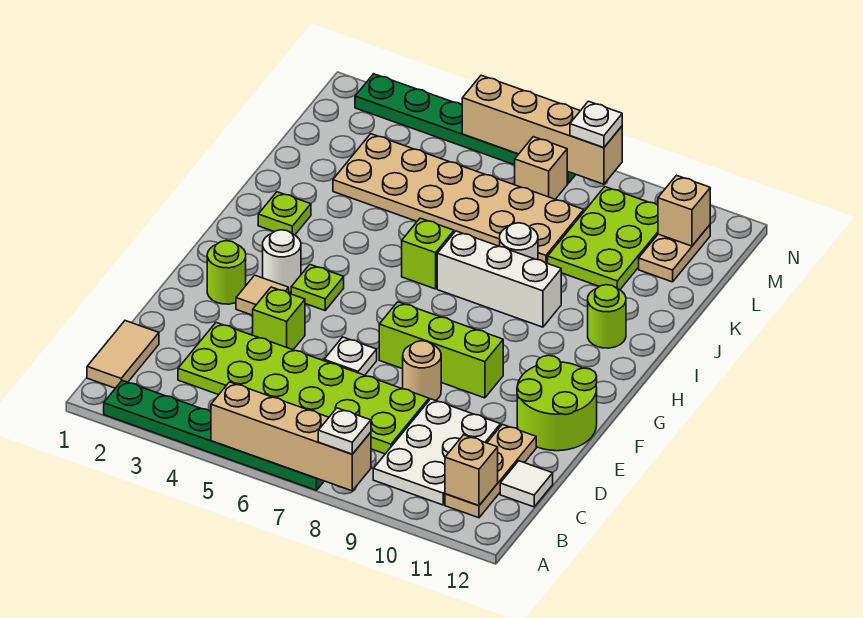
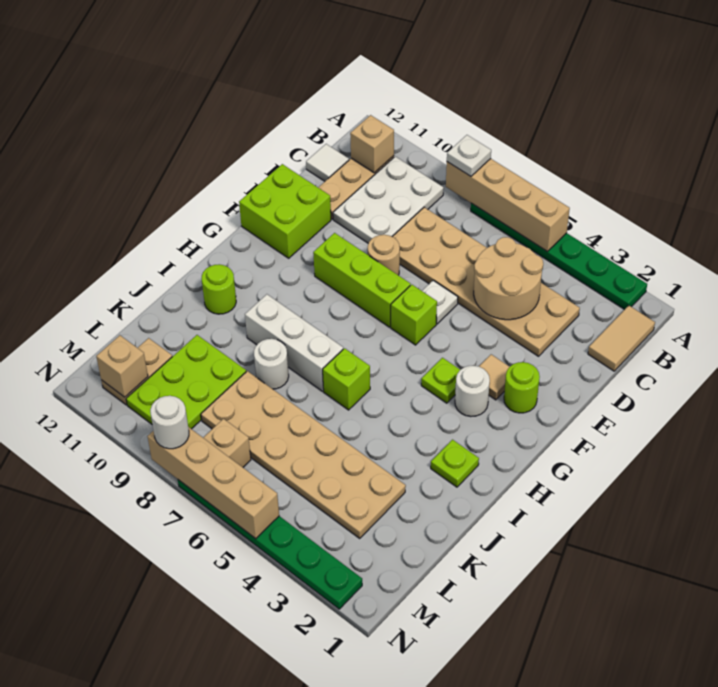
lime plate C3:D8 level 1 -> tan plate C3:D8 level 1
none -> tan round brick C4:D5 level 2
lime brick E4 level 1 -> lime brick F6 level 1
lime round brick E11:F12 level 1 -> lime brick E11:F12 level 1
white plate N8 level 3 -> white round brick N8 level 3

